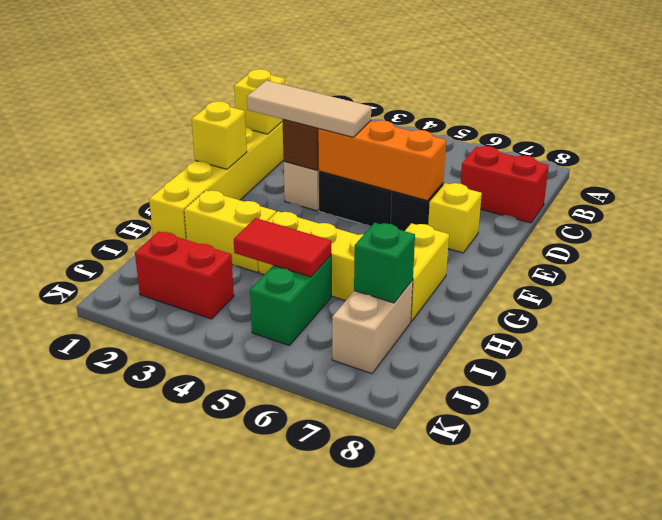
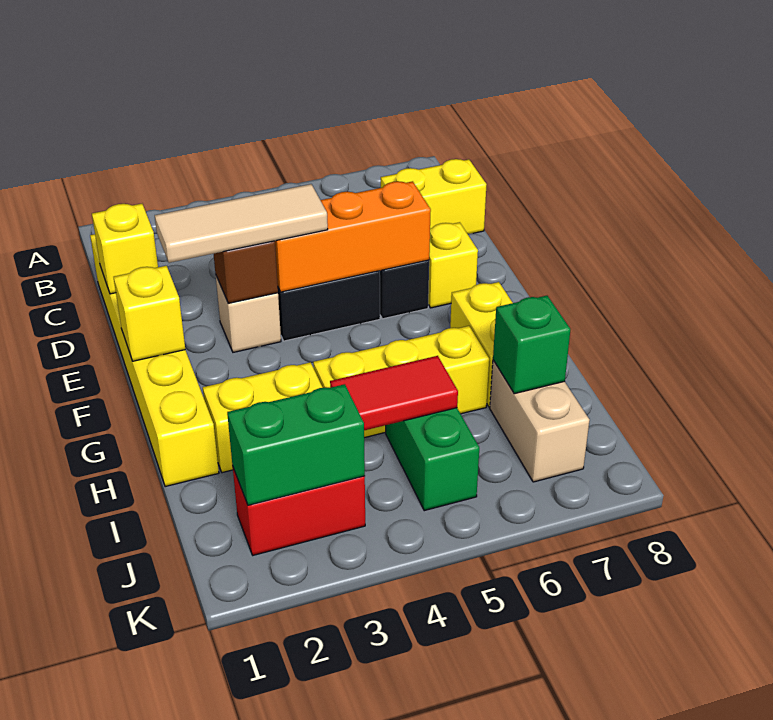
red brick C7:C8 level 1 -> yellow brick C7:C8 level 1
none -> green brick J2:J3 level 2

